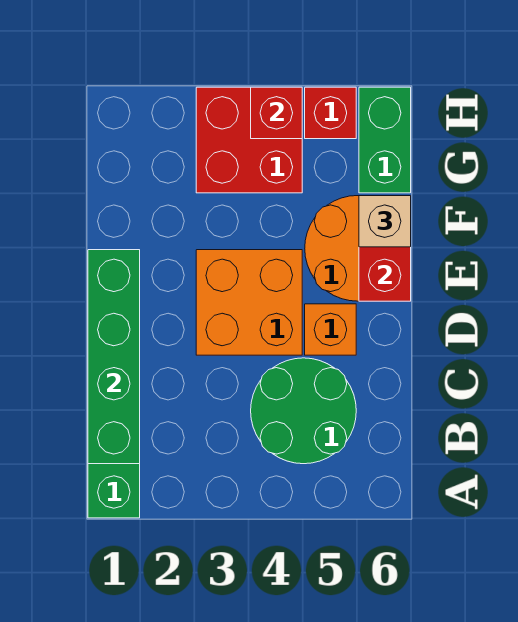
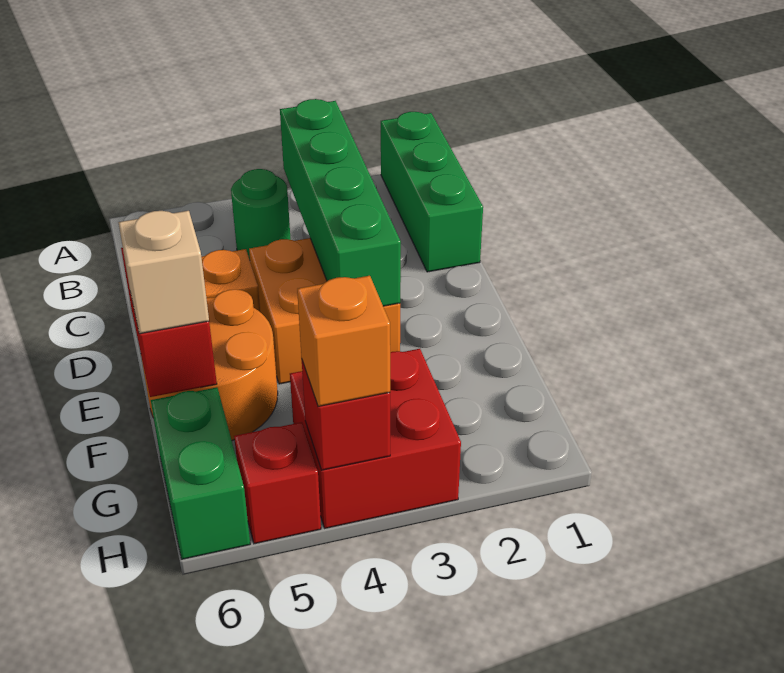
green brick B1:E1 level 2 -> green brick B3:E3 level 2
green round brick B4:C5 level 1 -> green round brick B4 level 1
none -> orange brick H4 level 3

